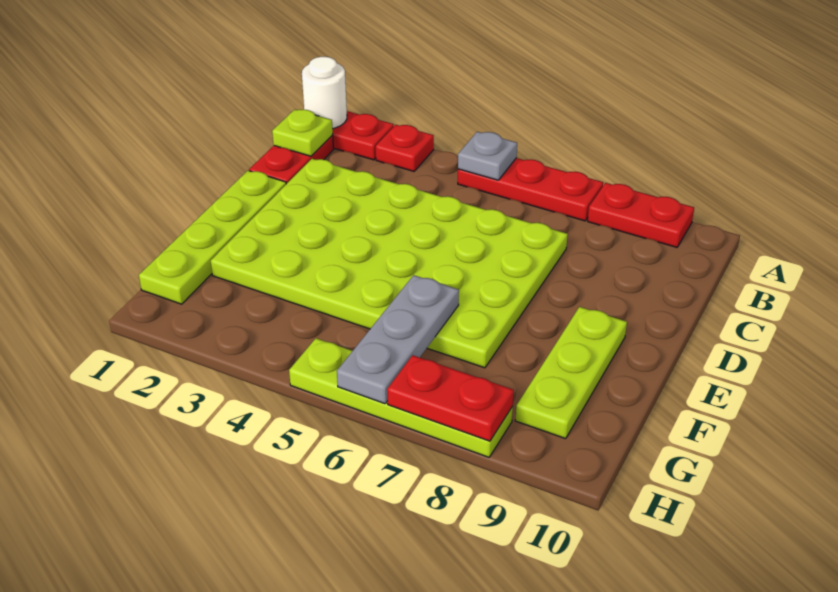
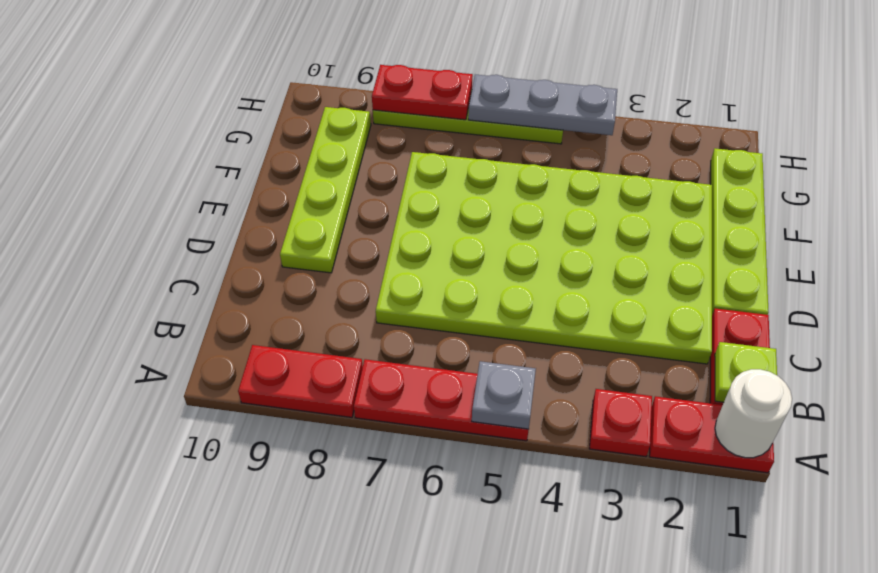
lime plate E9:G9 level 1 -> lime plate D9:G9 level 1
grey plate F6:H6 level 2 -> grey plate H4:H6 level 2

